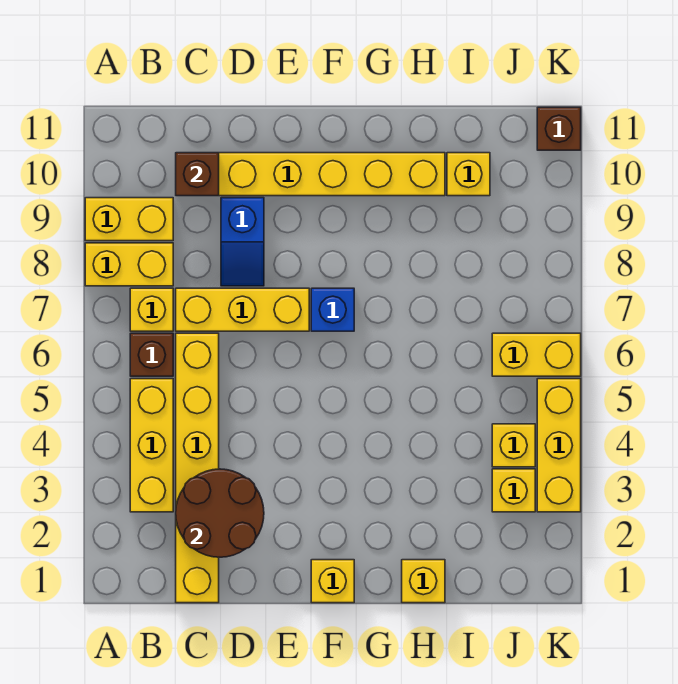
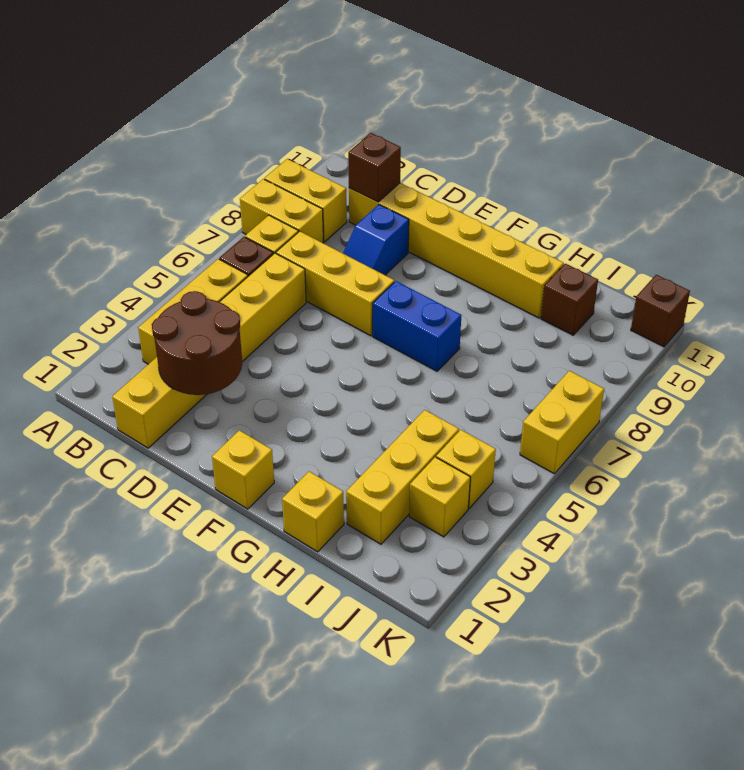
blue brick F7 level 1 -> blue brick F7:G7 level 1
yellow brick I10 level 1 -> brown brick I10 level 1
yellow brick J6:K6 level 1 -> yellow brick K6:K7 level 1
yellow brick K3:K5 level 1 -> yellow brick I2:I4 level 1

